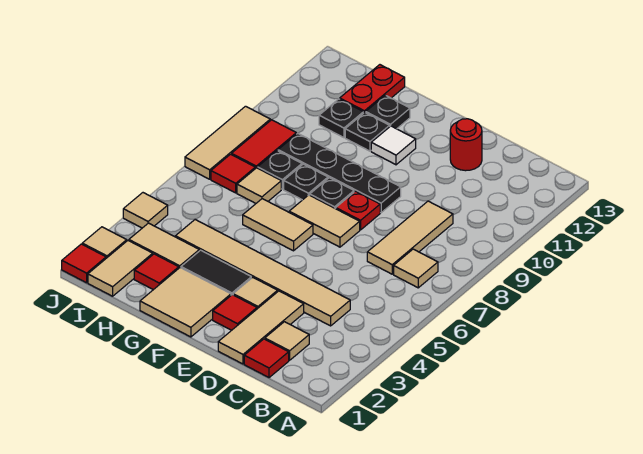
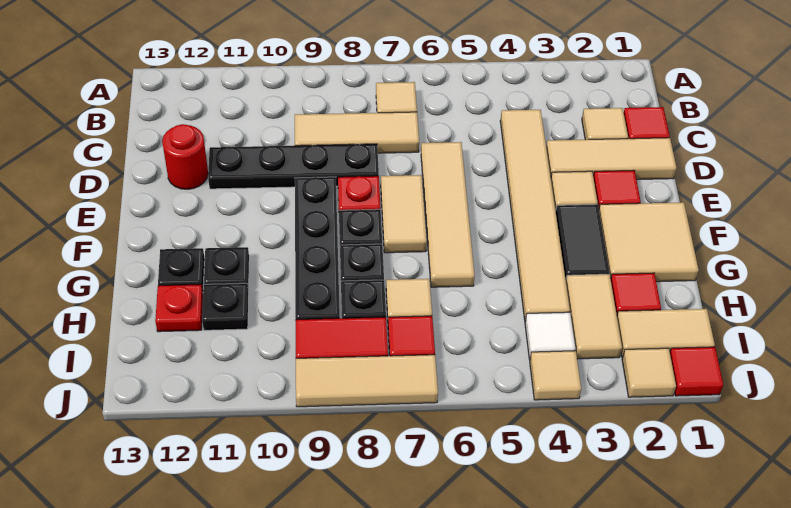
none -> black plate D8:D11 level 1
tan tile F6:G6 level 1 -> tan tile D6:G6 level 1
white tile F11 level 1 -> white tile I4 level 1
red plate H12:H13 level 1 -> red plate H12 level 1

